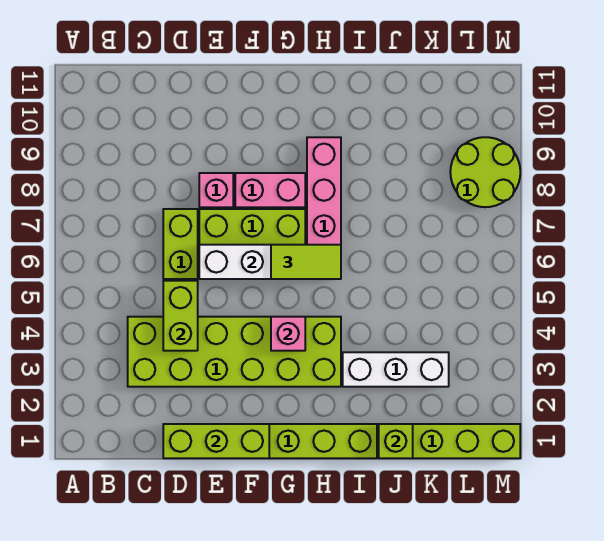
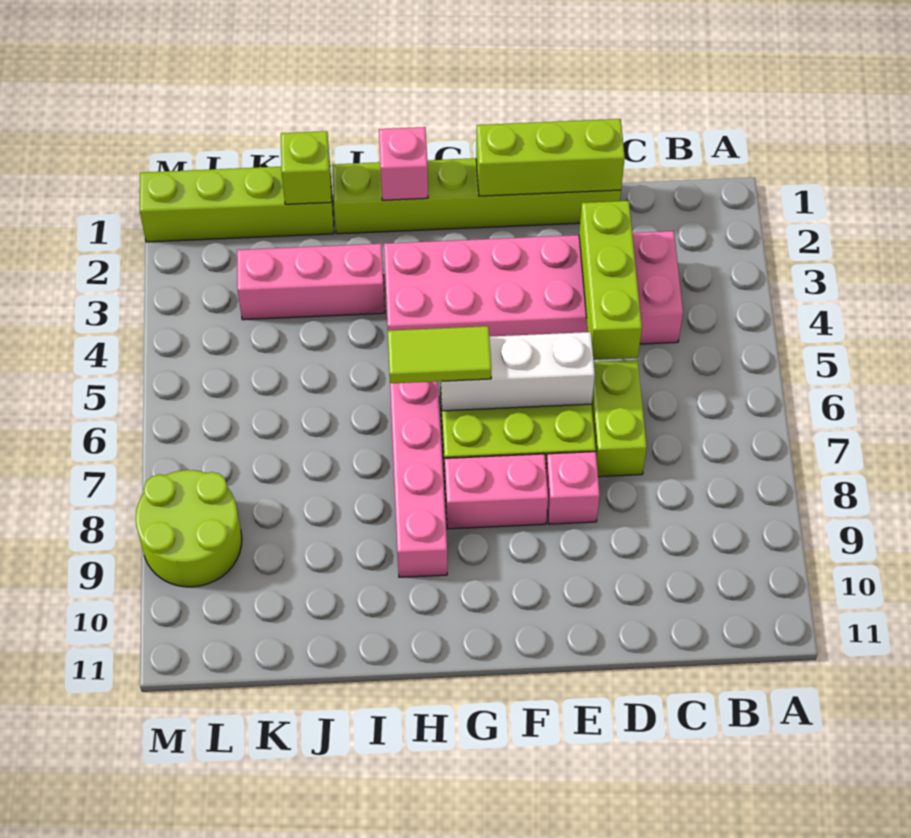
lime brick C3:H4 level 1 -> pink brick C3:H4 level 1
lime brick D4:D5 level 2 -> lime brick D3:D5 level 2
pink brick G4 level 2 -> pink brick H1 level 2
white brick I3:K3 level 1 -> pink brick I3:K3 level 1

